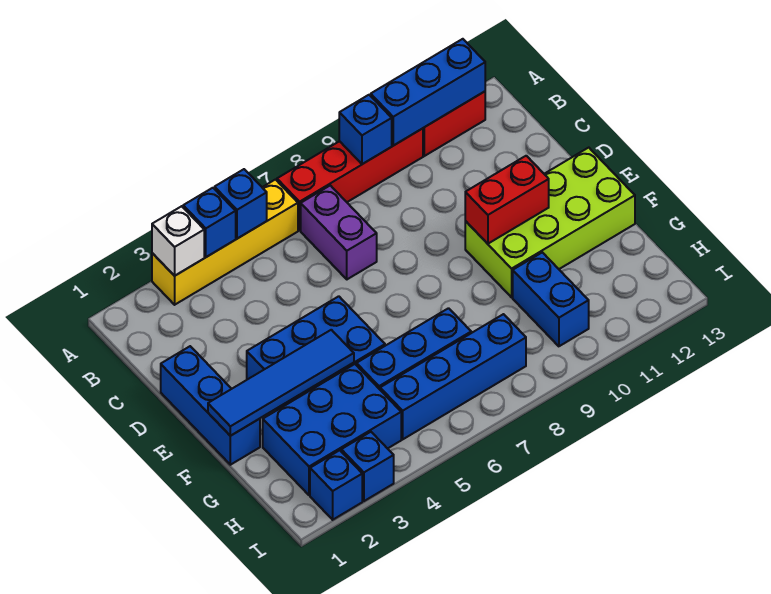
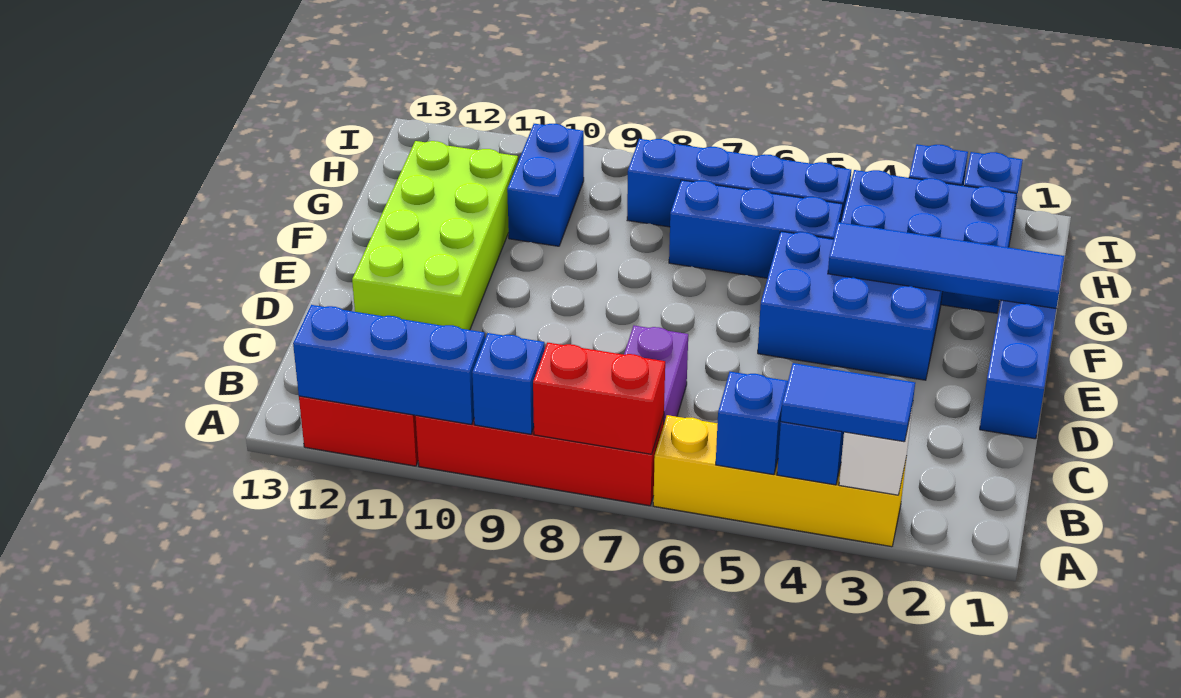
none -> blue tile A3:A4 level 3
lime brick E10:F13 level 1 -> lime brick D11:G12 level 1
red brick E10:E11 level 2 -> red brick A7:A8 level 2

